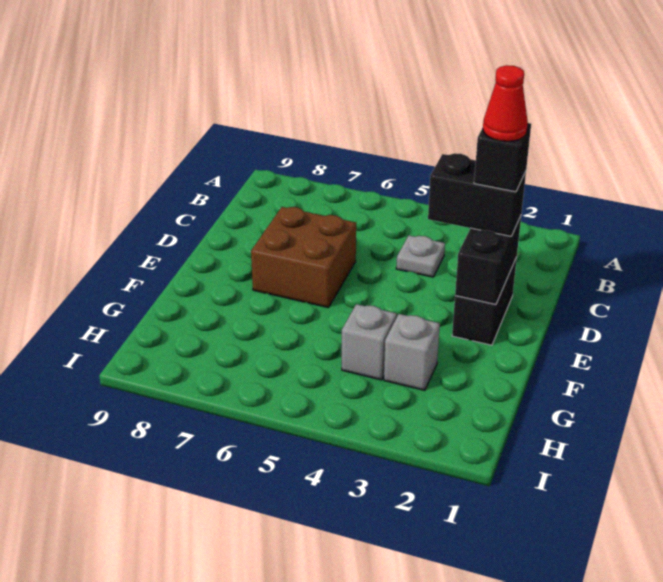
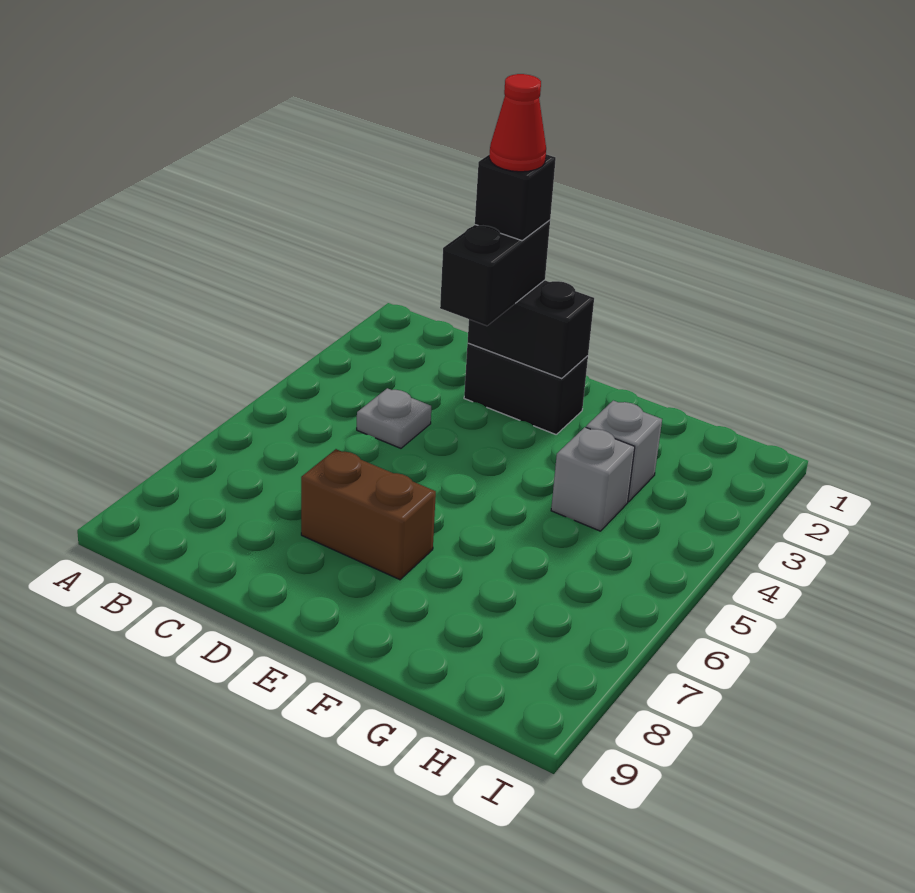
brown brick D6:E7 level 1 -> brown brick D7:E7 level 1

